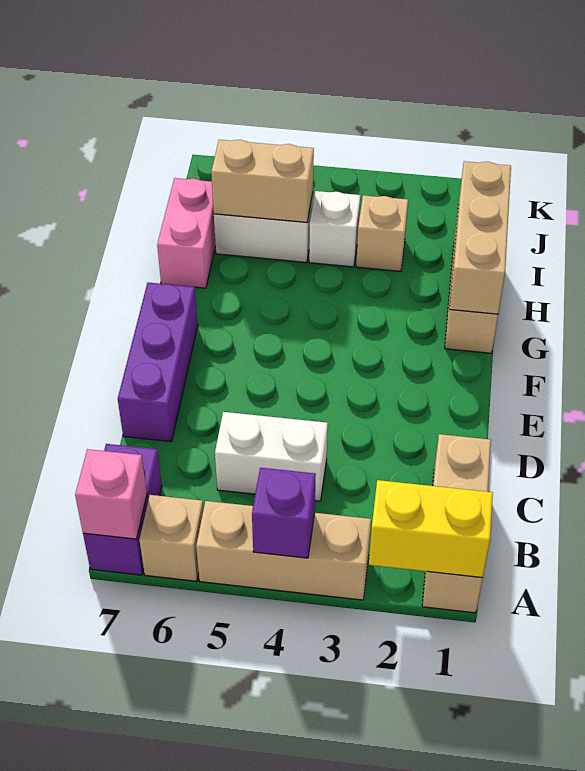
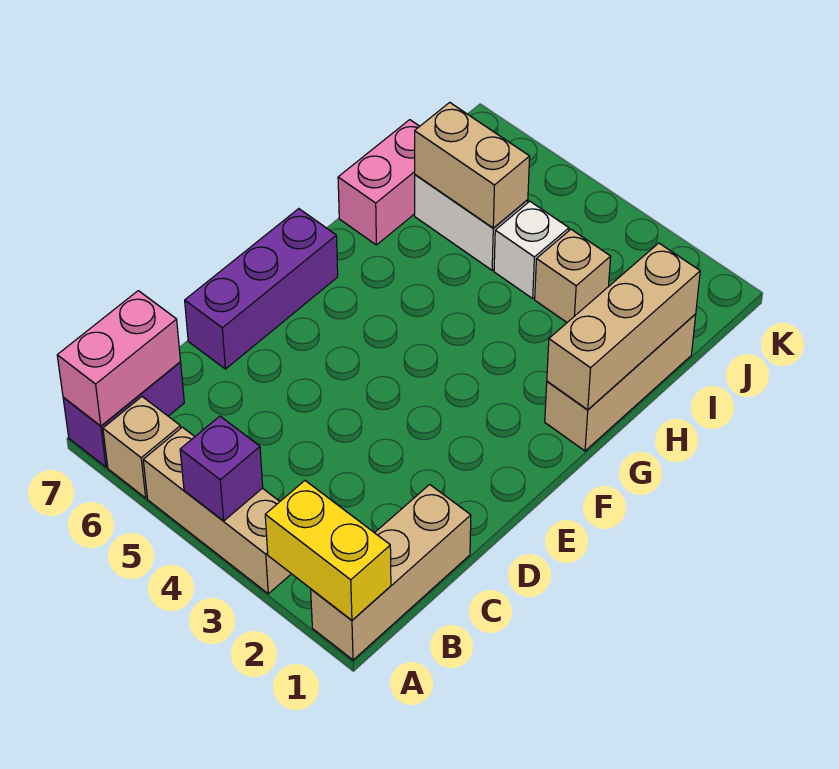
pink brick A7 level 2 -> pink brick A7:B7 level 2
white brick C4:C5 level 1 -> none

